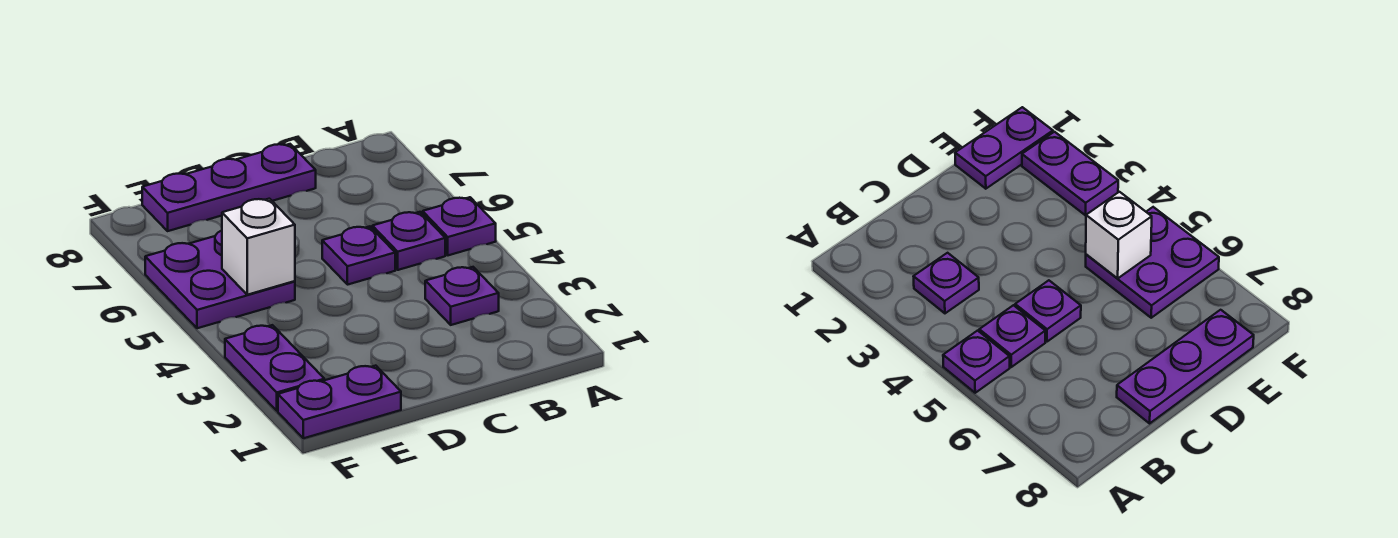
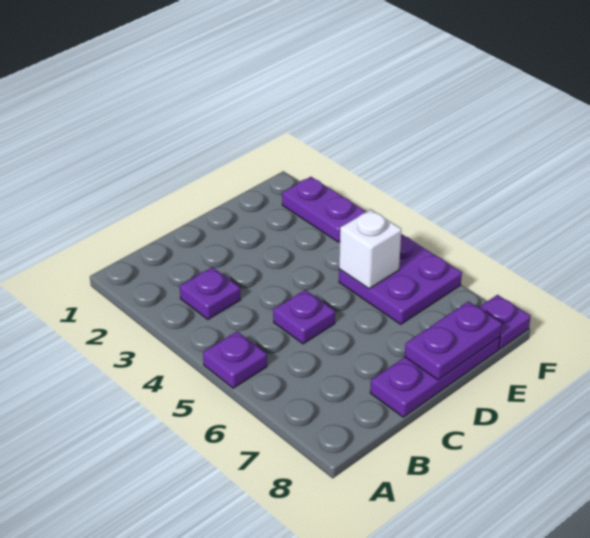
purple plate B5 level 1 -> purple plate F8 level 1
purple plate E1:F1 level 1 -> purple plate D8:E8 level 2

